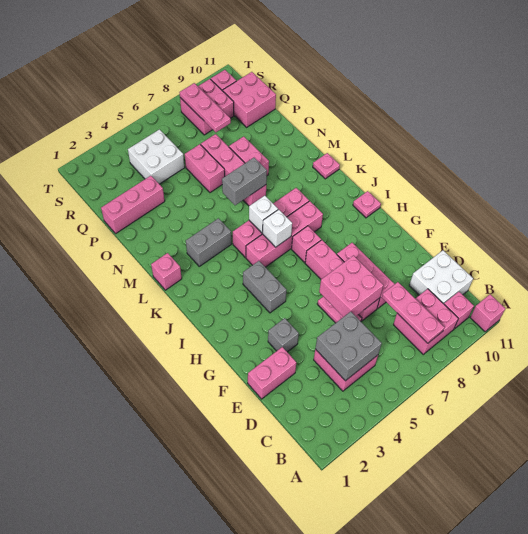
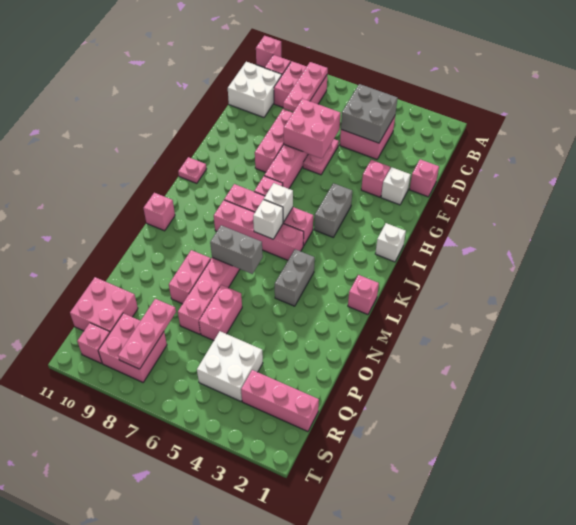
pink brick E1:E2 level 1 -> pink brick E1 level 1
none -> white brick F2 level 1
grey brick F3 level 1 -> pink brick F3 level 1
none -> white brick I1 level 1
grey brick L3:L4 level 1 -> grey brick L4:M4 level 1
pink plate L11 level 1 -> pink brick L11 level 1
pink brick P1:P3 level 1 -> pink brick R1:R3 level 1

